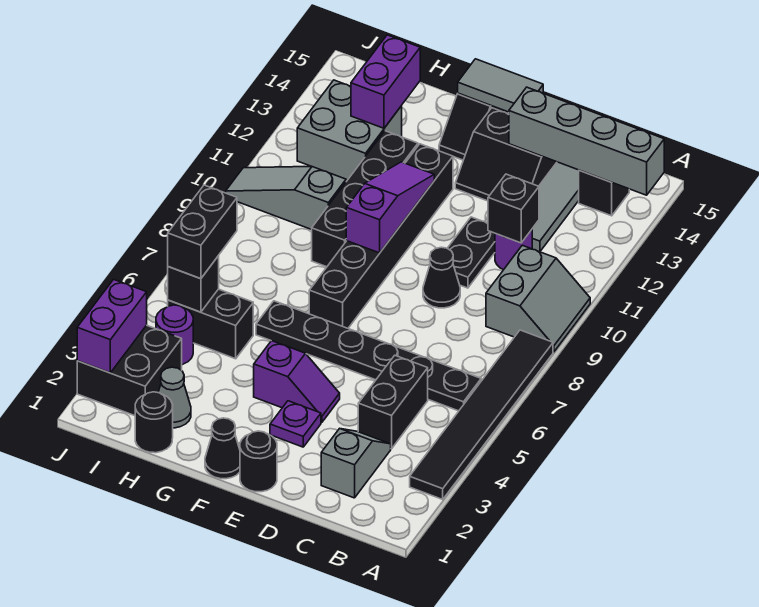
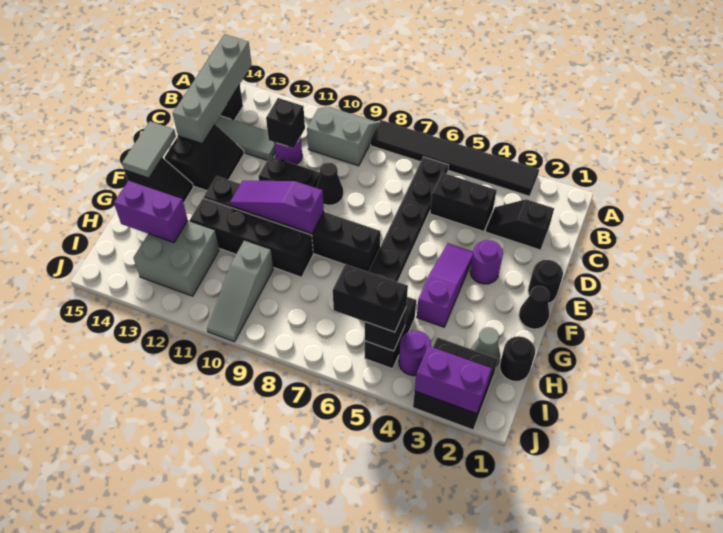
grey slope C2:C3 level 1 top 2 -> black slope C2:C3 level 1 top 2
purple plate E3 level 1 -> purple round brick E3 level 1
purple slope E4:F4 level 1 top F -> purple slope E4:G4 level 1 top G

